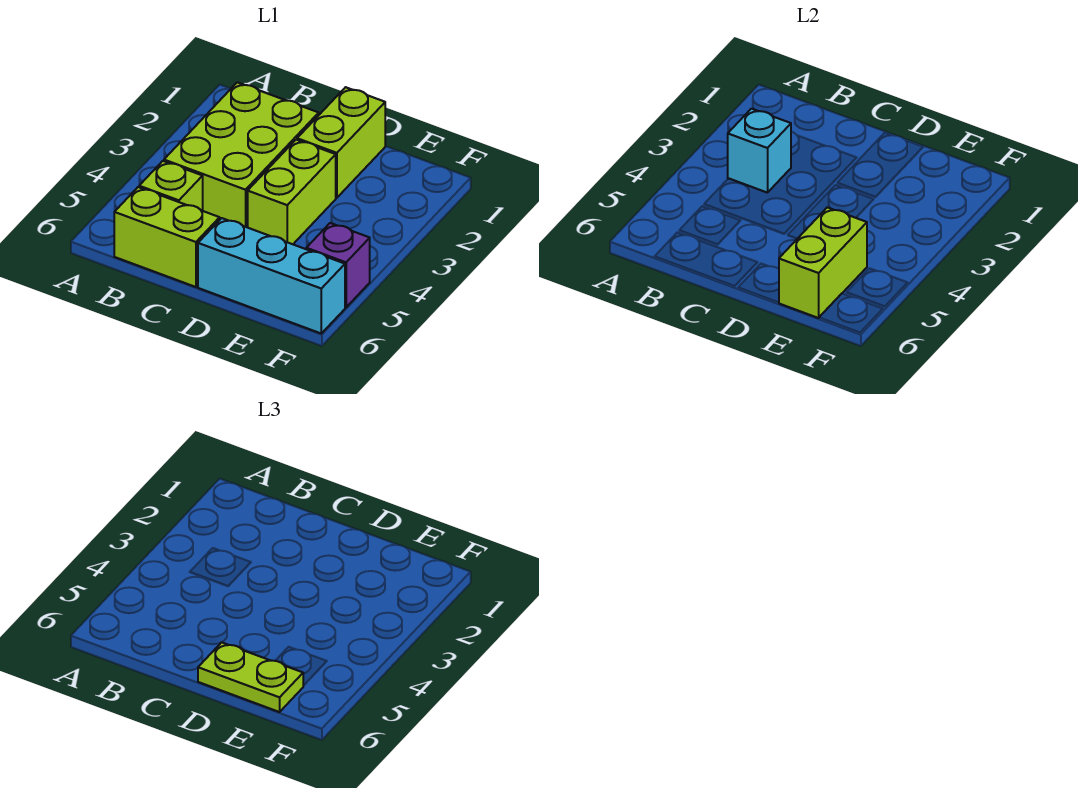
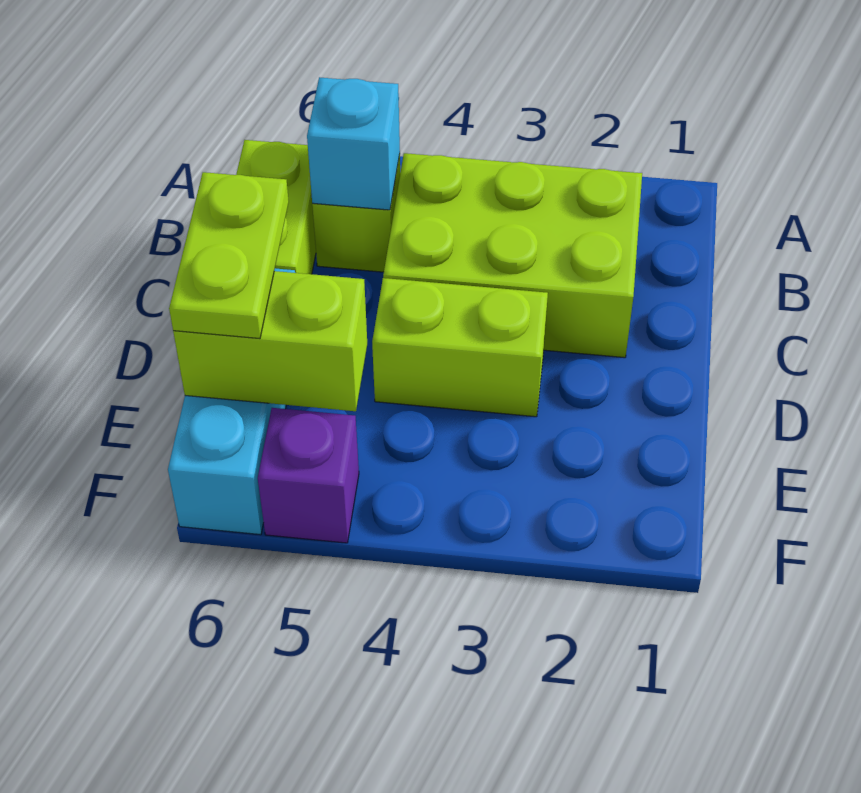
cyan brick B3 level 2 -> cyan brick B5 level 2
lime brick D1:D2 level 1 -> none

